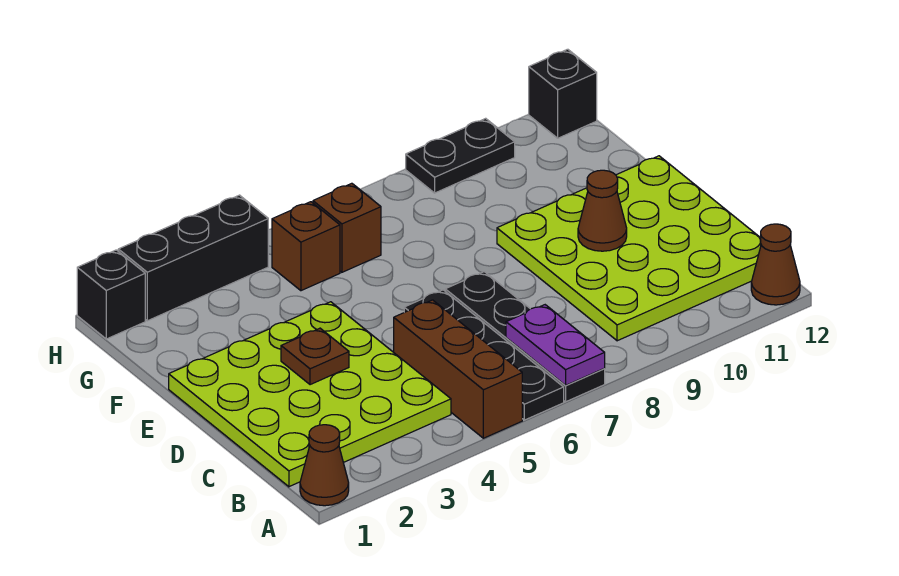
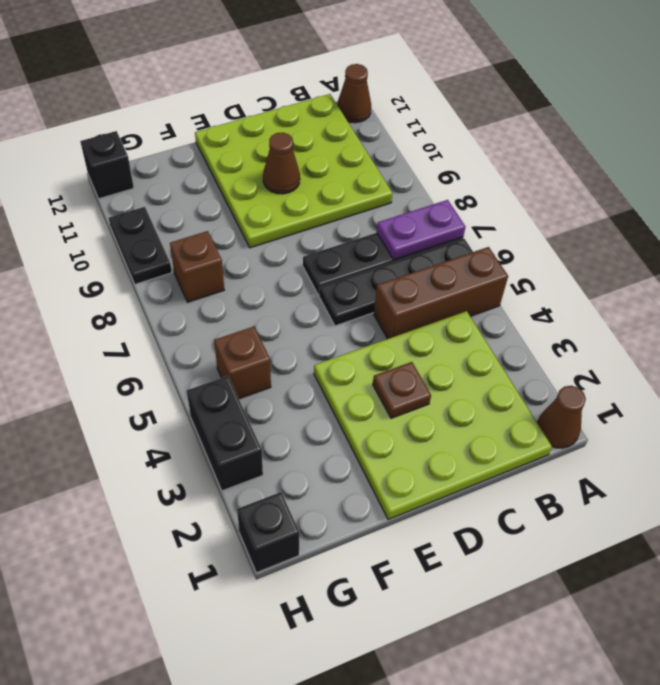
brown brick G6 level 1 -> brown brick G8 level 1
black brick H2:H4 level 1 -> black brick H3:H4 level 1

